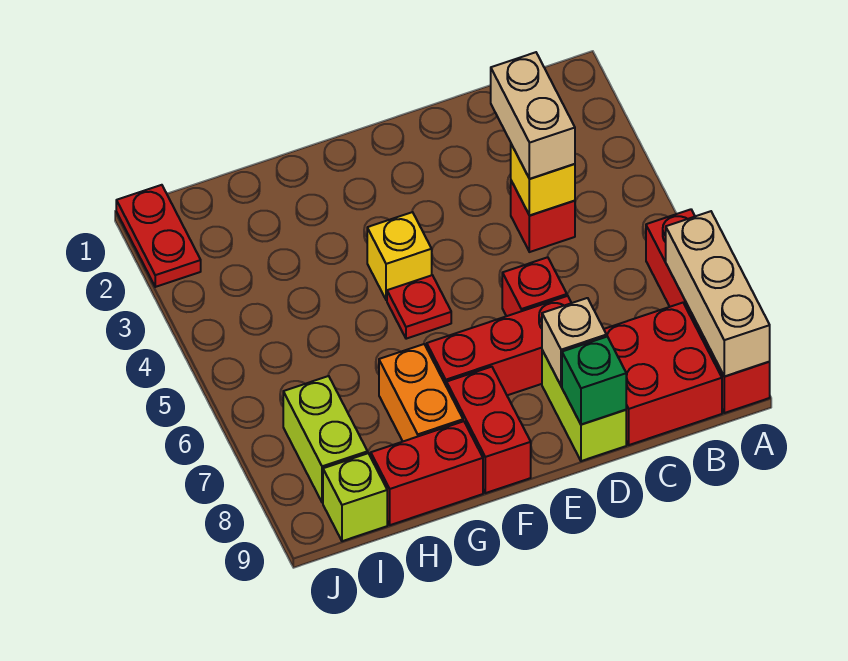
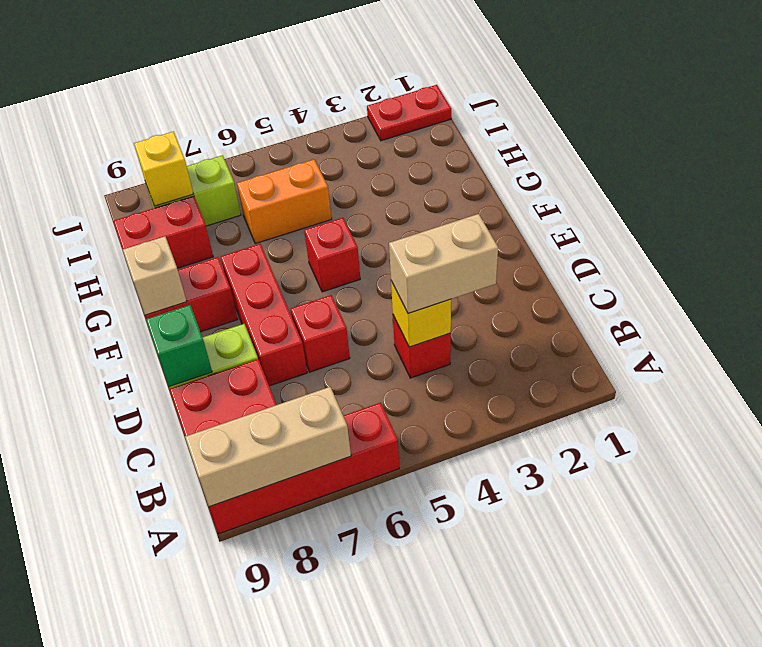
tan brick D8 level 2 -> tan brick F9 level 2
yellow brick F4 level 1 -> yellow brick I8 level 2
red plate F5 level 1 -> red brick F5 level 1
orange brick G7:G8 level 1 -> orange brick H5:H6 level 1
red brick G9:H9 level 1 -> red brick H8:H9 level 1
lime brick I9 level 1 -> none

